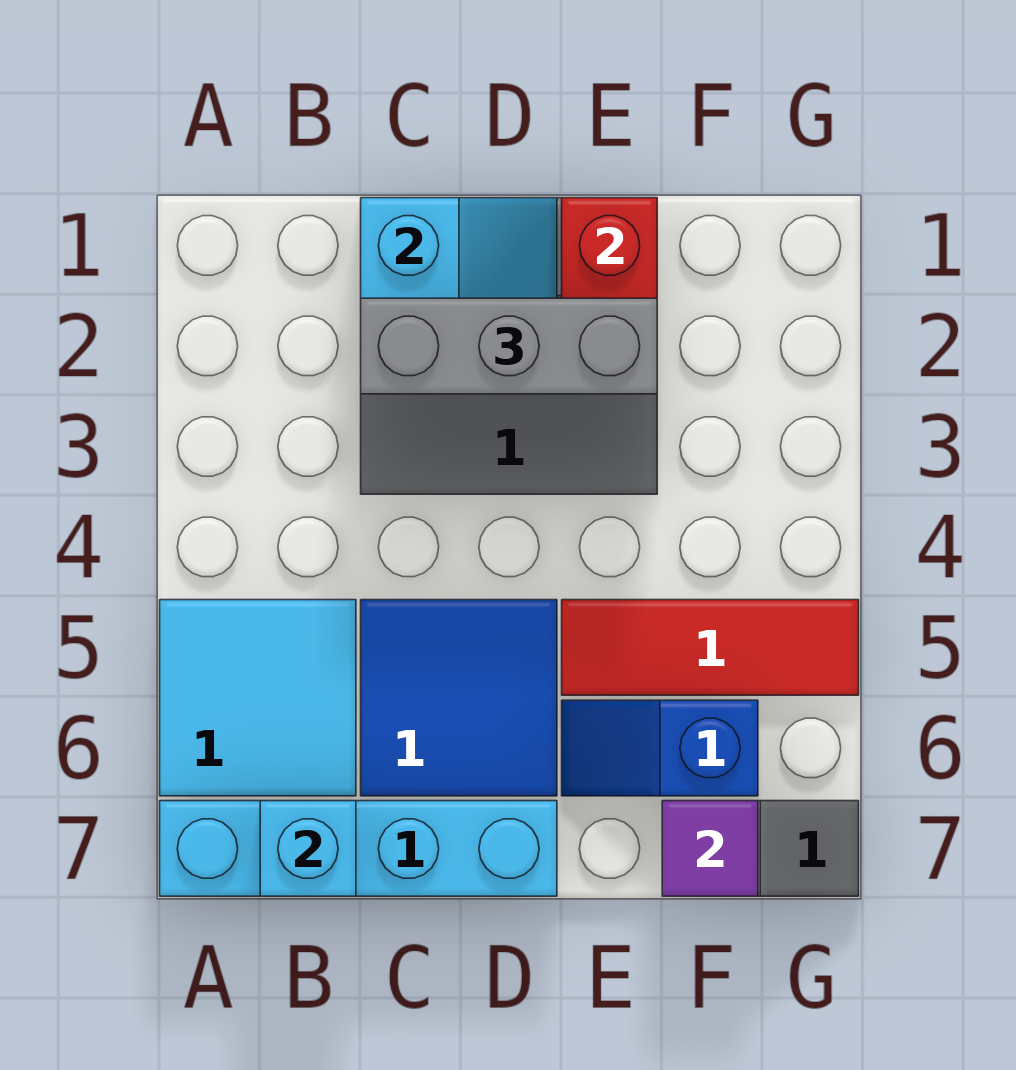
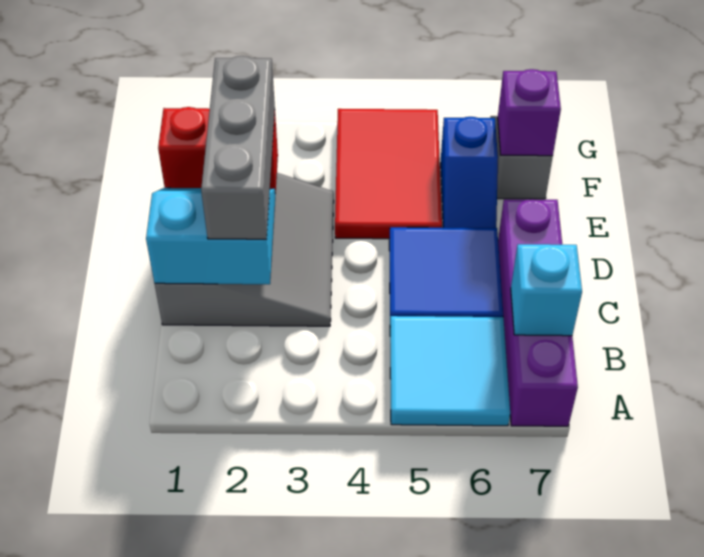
cyan brick A7:D7 level 1 -> purple brick A7:D7 level 1
red tile E5:G5 level 1 -> red tile E4:G5 level 1
purple tile F7 level 2 -> purple brick F7 level 2

